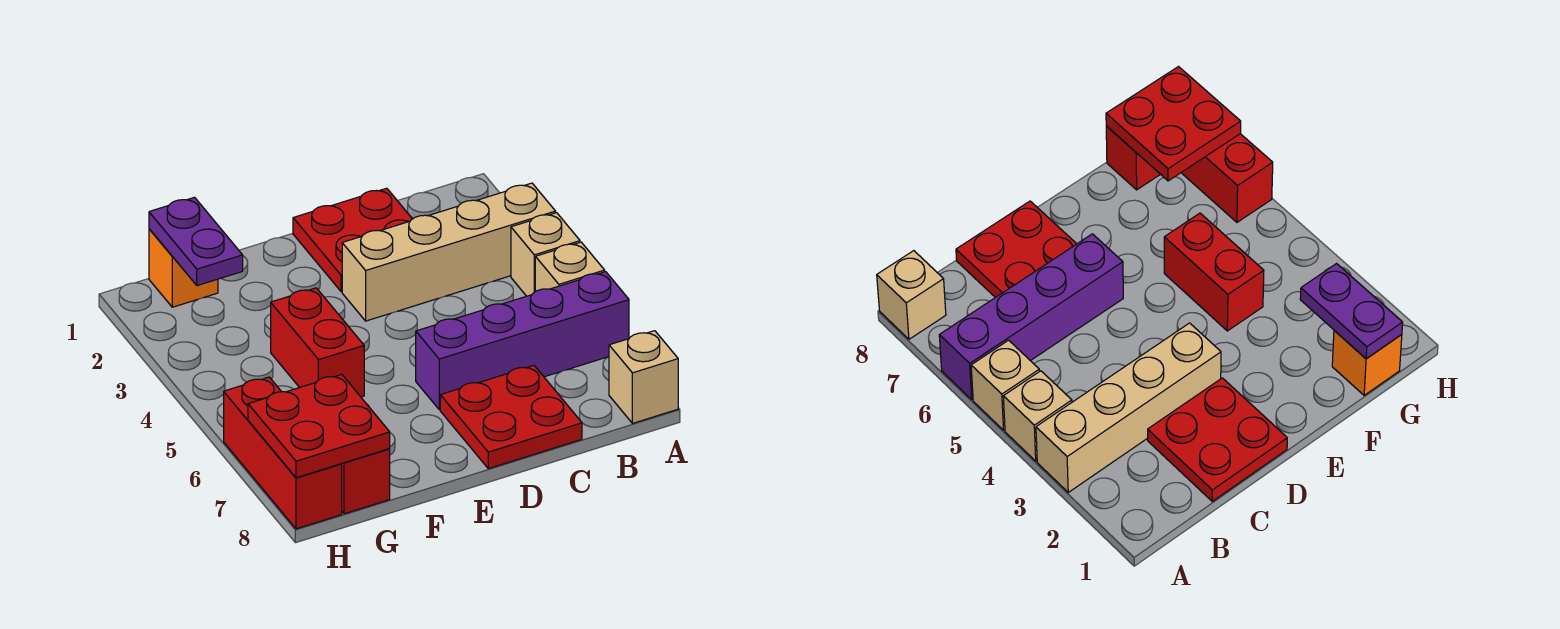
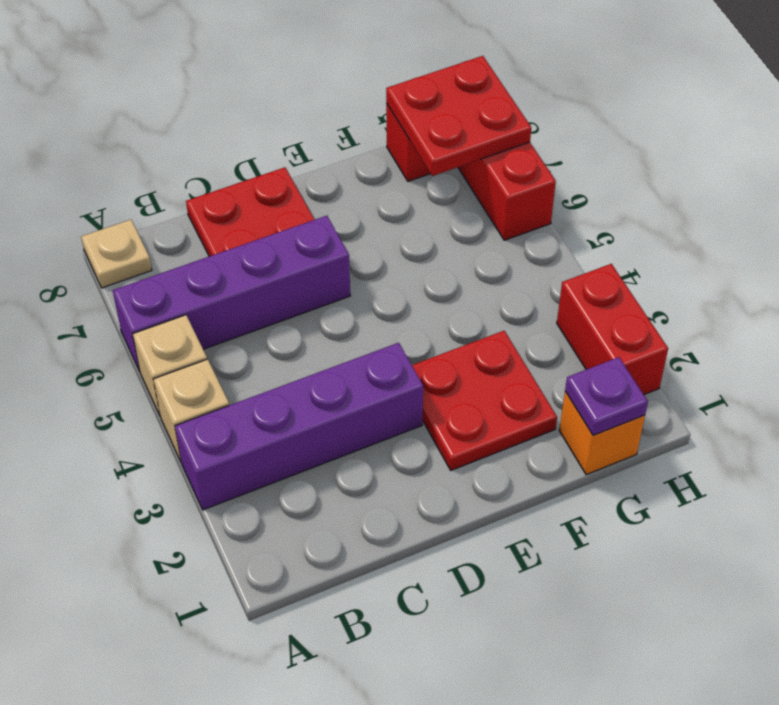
tan brick A3:D3 level 1 -> purple brick A3:D3 level 1
tan brick A8 level 1 -> tan plate A8 level 1
red plate C1:D2 level 1 -> red plate E2:F3 level 1
red brick F4:F5 level 1 -> red brick H2:H3 level 1
purple plate G1:G2 level 2 -> purple plate G1 level 2

